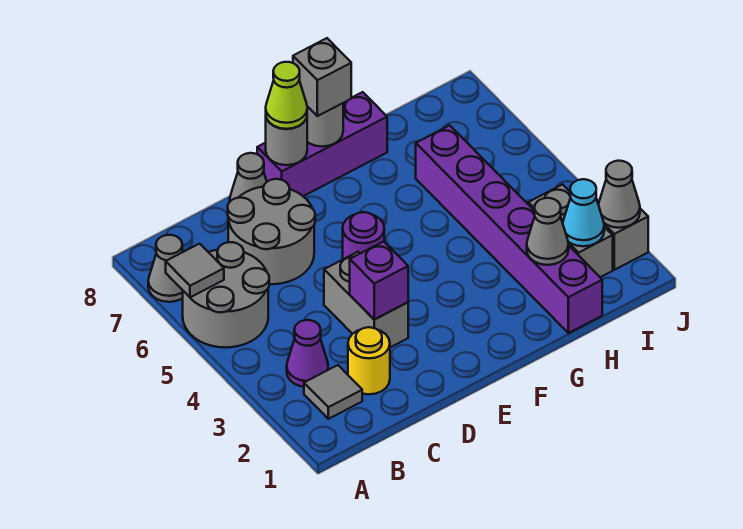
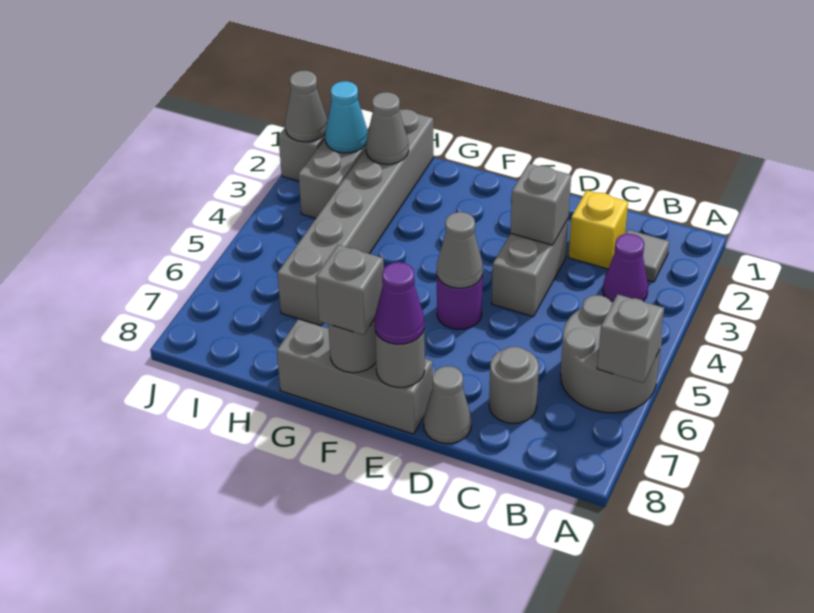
grey tile A6 level 2 -> grey brick A6 level 2
grey cone A7 level 1 -> grey cone E5 level 2
yellow round brick C2 level 1 -> yellow brick C2 level 1
grey round brick C6:D7 level 1 -> grey round brick C7 level 1
purple brick D3 level 2 -> grey brick D3 level 2
purple brick E8:G8 level 1 -> grey brick E8:G8 level 1
lime cone E8 level 3 -> purple cone E8 level 3
purple brick H1:H6 level 1 -> grey brick H1:H6 level 1

